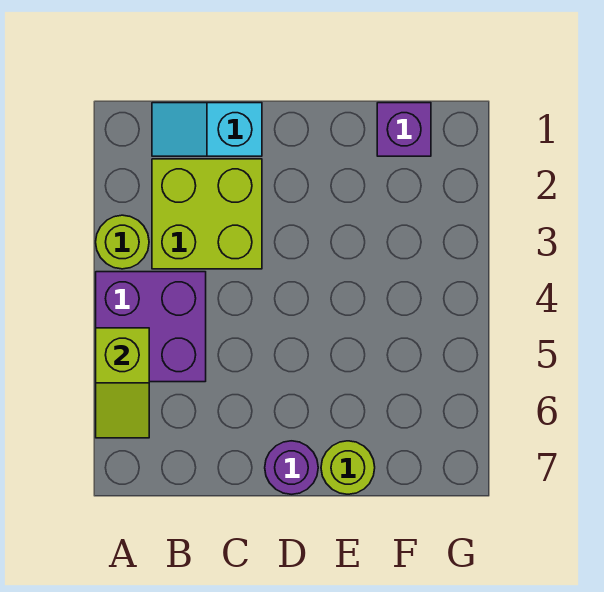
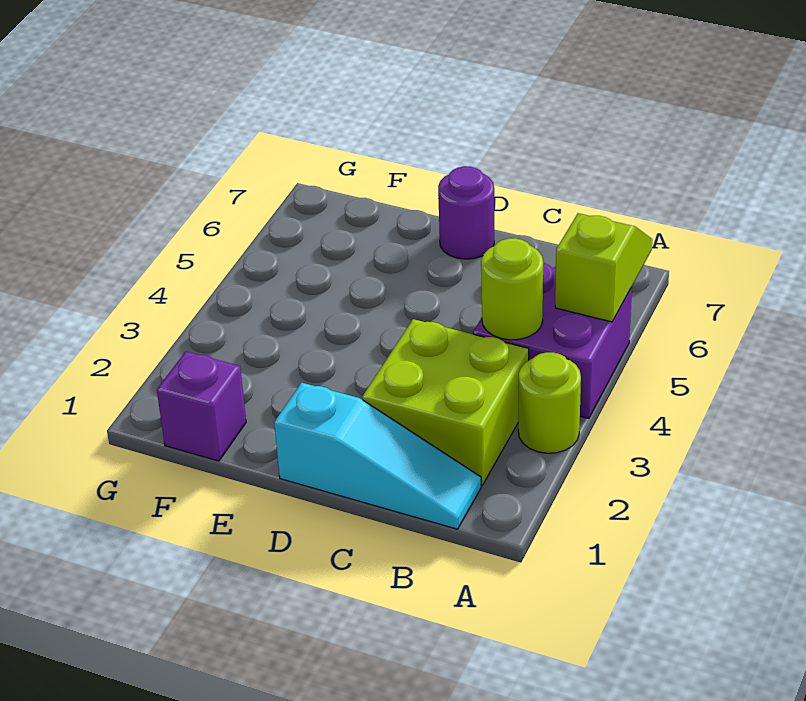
cyan slope B1:C1 level 1 top C -> cyan slope B1:D1 level 1 top D
lime round brick E7 level 1 -> lime round brick B4 level 2

